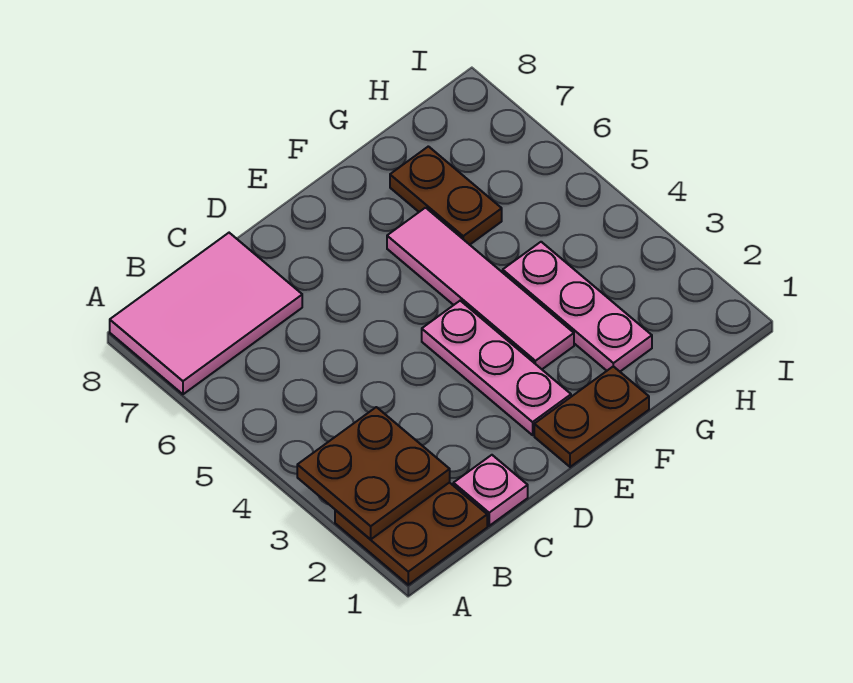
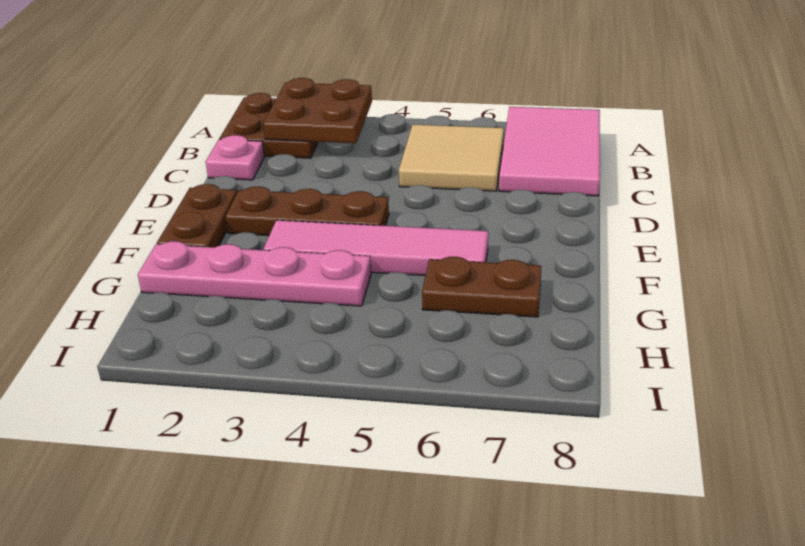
none -> tan tile B5:C6 level 1
pink plate E2:E4 level 1 -> brown plate E2:E4 level 1
pink plate G2:G4 level 1 -> pink plate G1:G4 level 1

